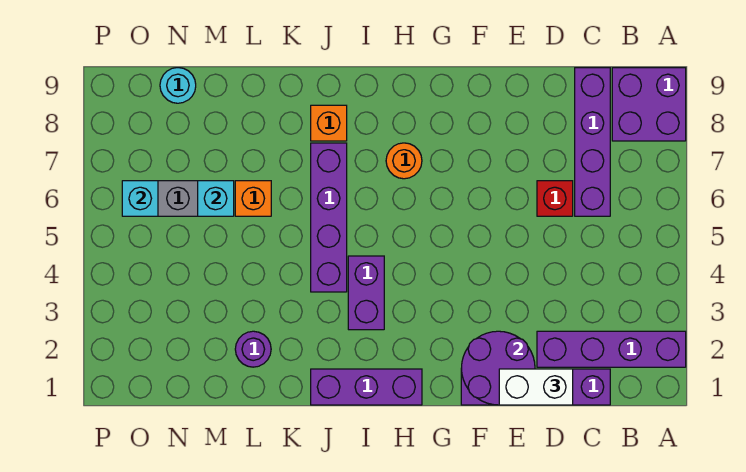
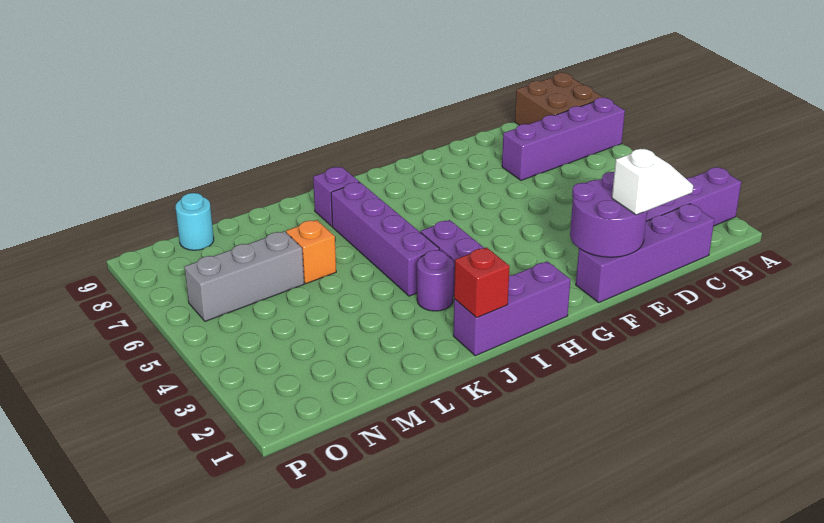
purple brick A8:B9 level 1 -> brown brick A8:B9 level 1
purple brick C6:C9 level 1 -> purple brick A7:D7 level 1
white brick D1:E1 level 3 -> white slope D1:E1 level 3 top E
red brick D6 level 1 -> red brick J1 level 2
orange round brick H7 level 1 -> none
orange brick J8 level 1 -> purple brick J8 level 1
purple round brick L2 level 1 -> purple round brick J3 level 1
cyan brick M6 level 2 -> none
cyan brick O6 level 2 -> none

